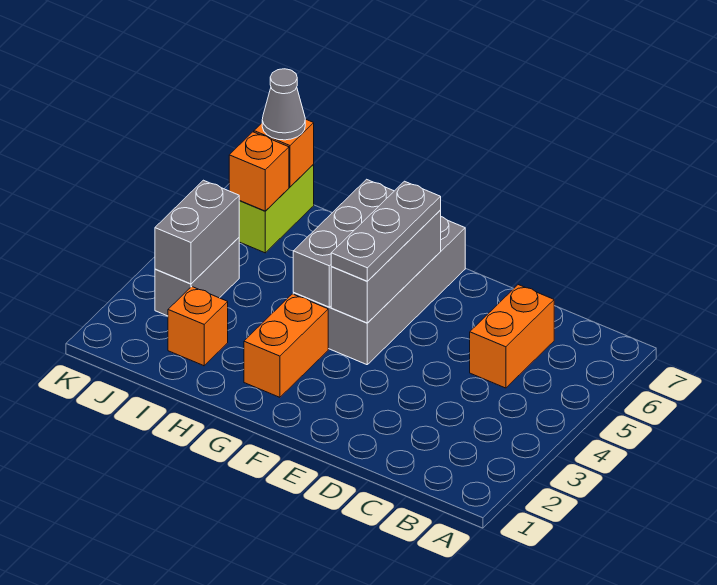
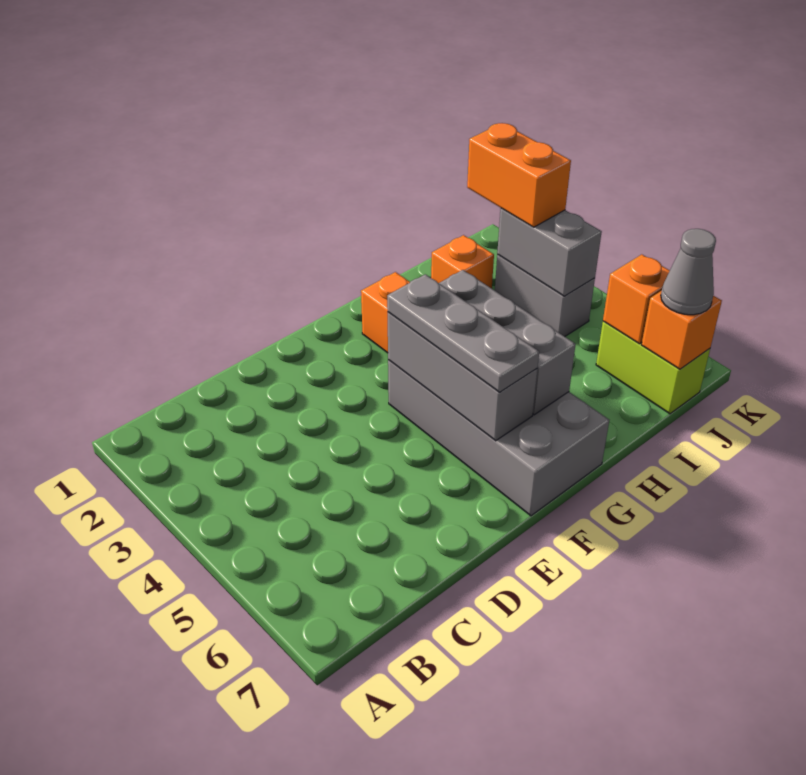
orange brick C5:C6 level 1 -> orange brick J2:J3 level 3

